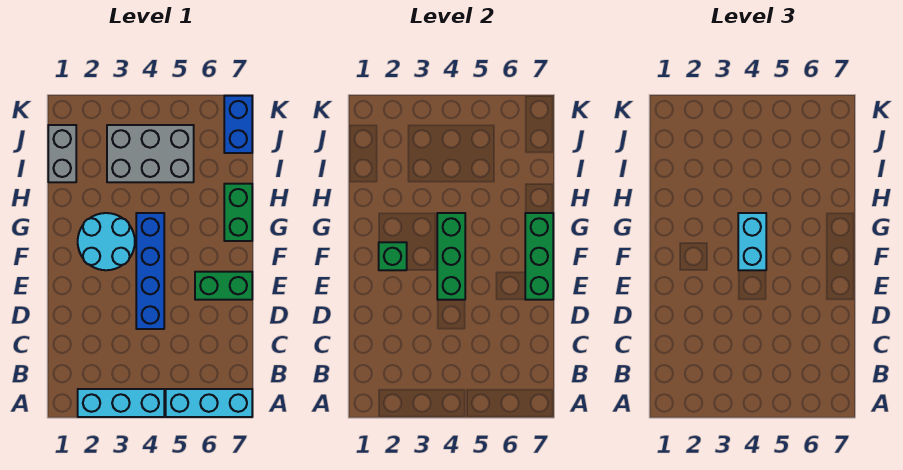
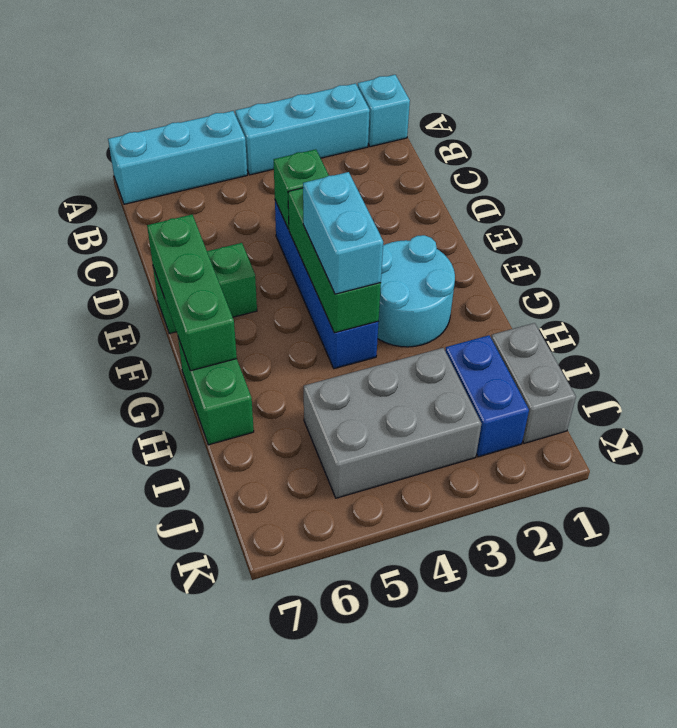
none -> cyan brick A1 level 1
green brick F2 level 2 -> green brick D4 level 2
blue brick J7:K7 level 1 -> blue brick I2:J2 level 1

